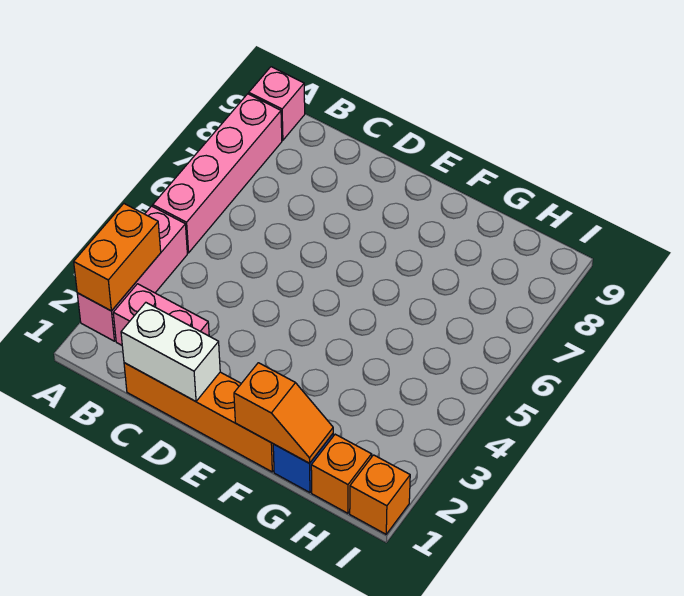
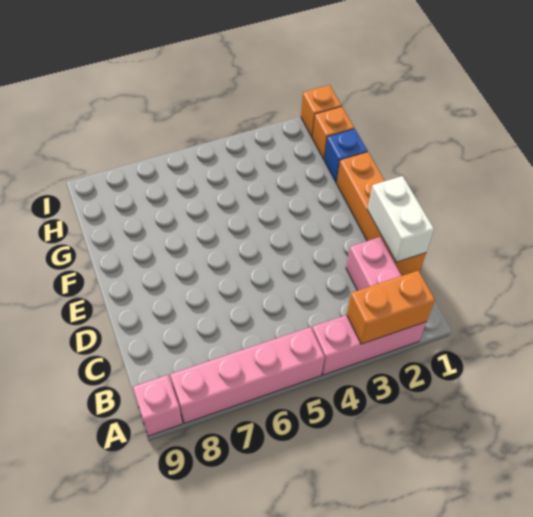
orange slope F1:G1 level 2 top F -> none

